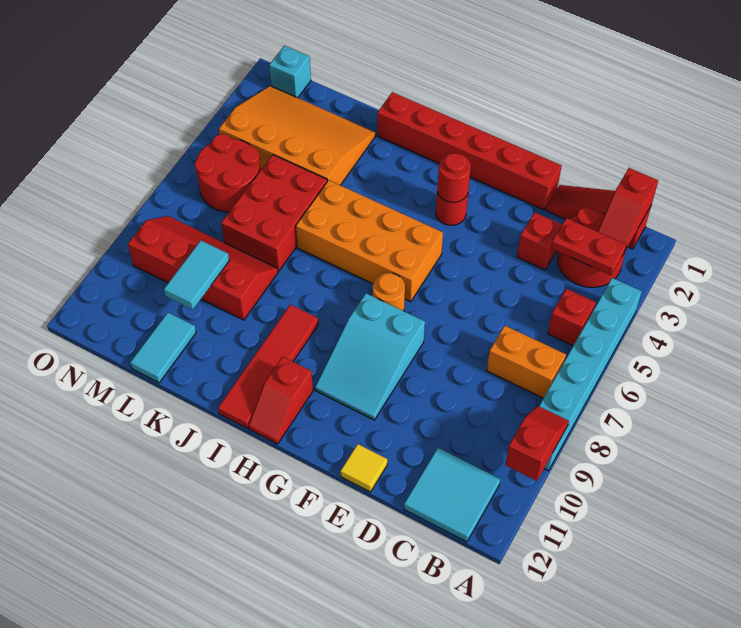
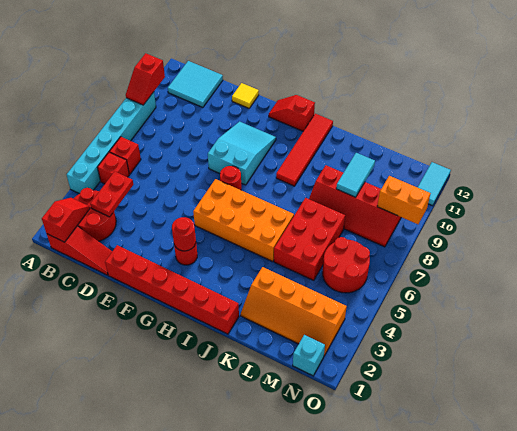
red plate B3:C3 level 2 -> red plate C3:C4 level 2
orange brick B7:C7 level 1 -> orange brick N9:O9 level 2
red brick D3 level 1 -> red brick B6 level 1
orange round brick G7 level 1 -> red round brick G7 level 1
red slope H11:H12 level 1 top 11 -> red slope G12:H12 level 1 top H
orange slope K2:N4 level 1 top 4 -> orange slope K2:N3 level 1 top 3
cyan tile L11:L12 level 1 -> cyan tile O11:O12 level 1

